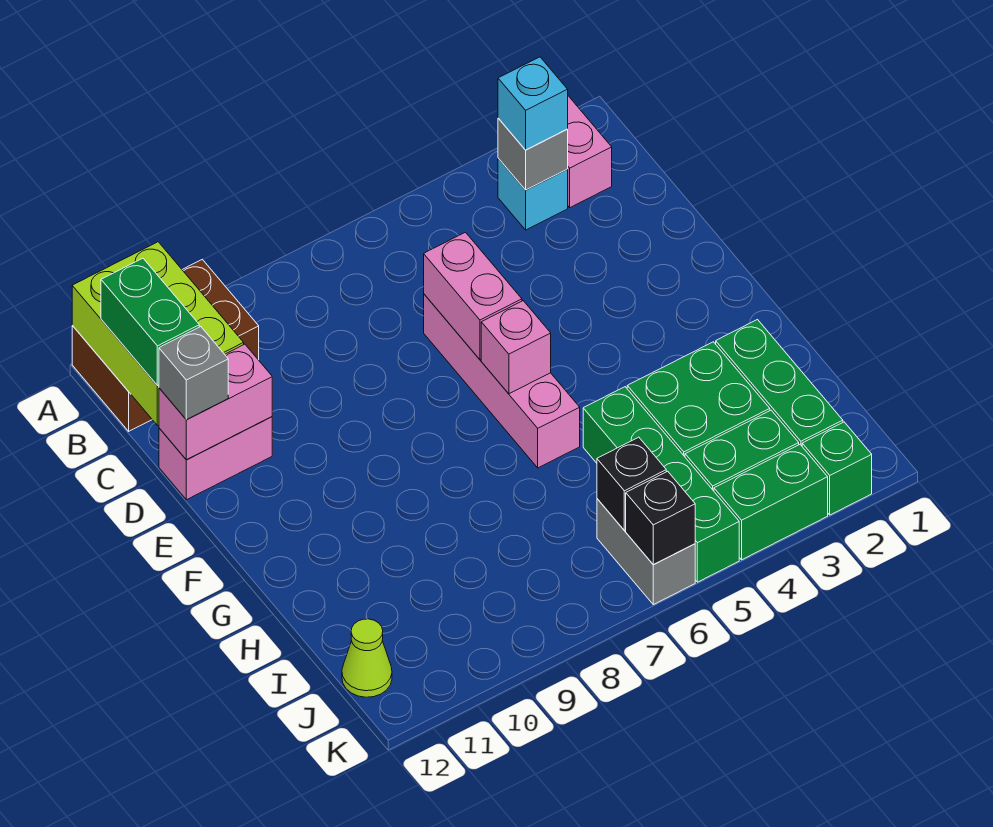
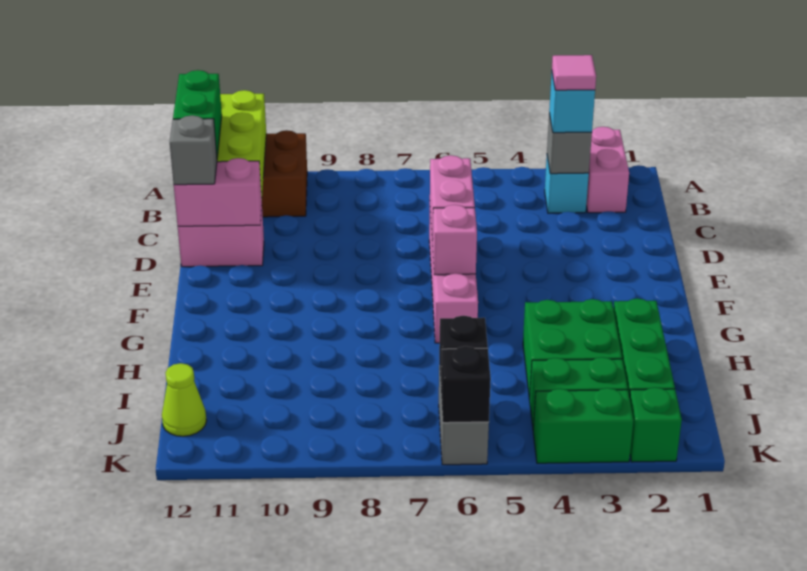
none -> pink tile B3 level 4
green brick H5:K5 level 1 -> none

